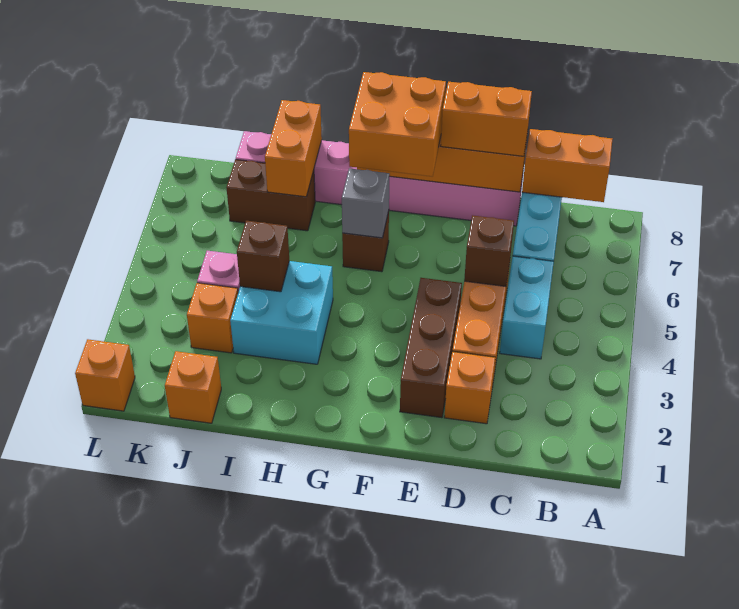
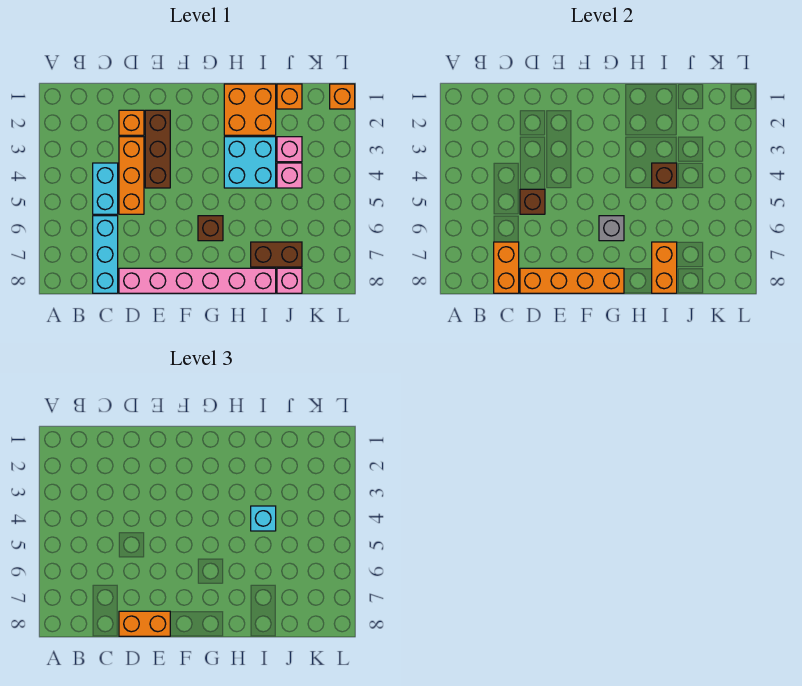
orange brick B8:C8 level 2 -> orange brick C7:C8 level 2
orange brick F7:G8 level 3 -> orange brick H1:I2 level 1
none -> cyan brick I4 level 3
orange brick J3 level 1 -> pink brick J3 level 1

